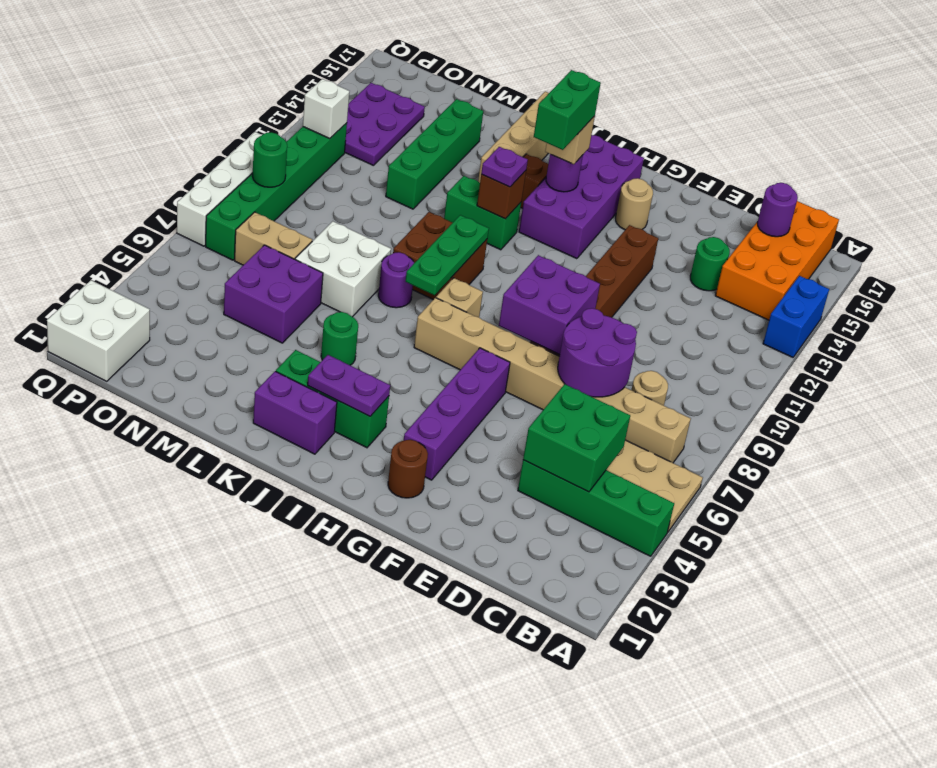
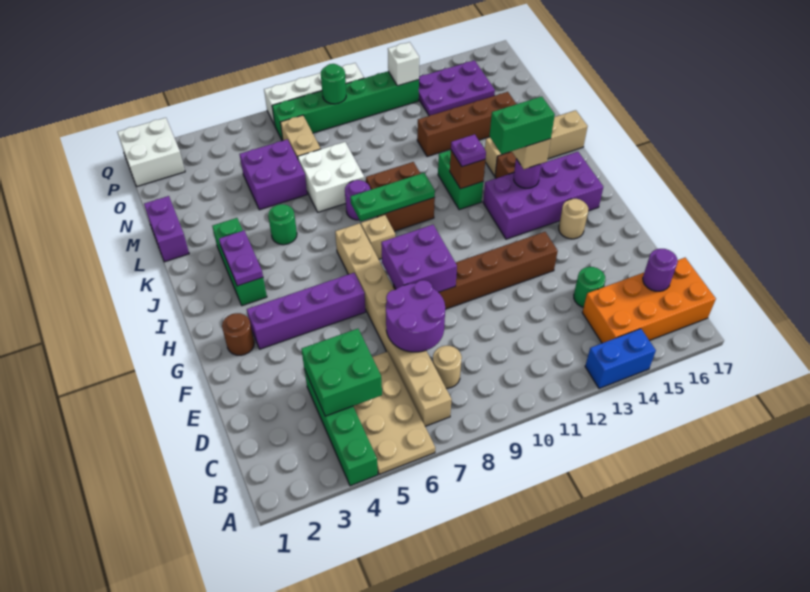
purple brick J2:K2 level 1 -> purple brick L1:M1 level 1
green brick M12:M15 level 1 -> brown brick M12:M15 level 1

